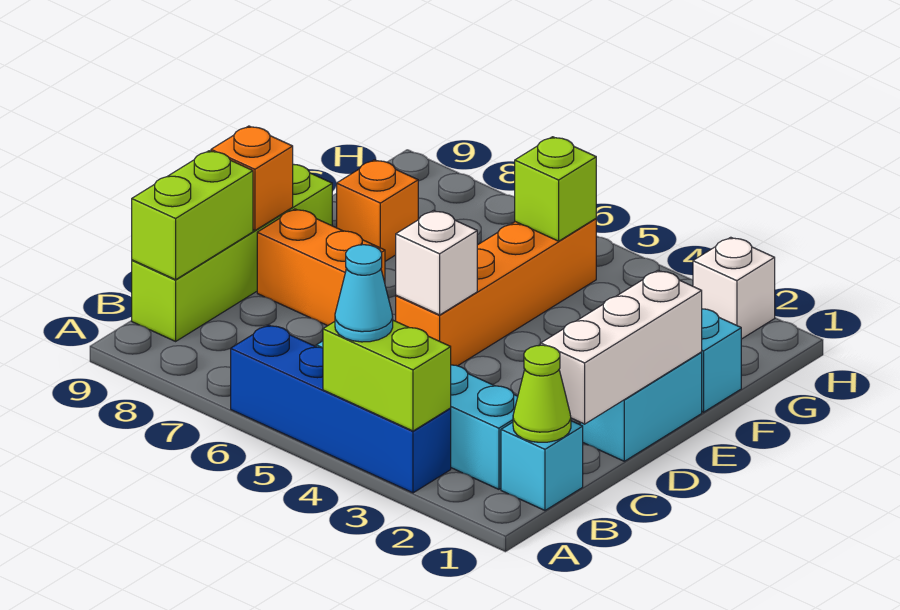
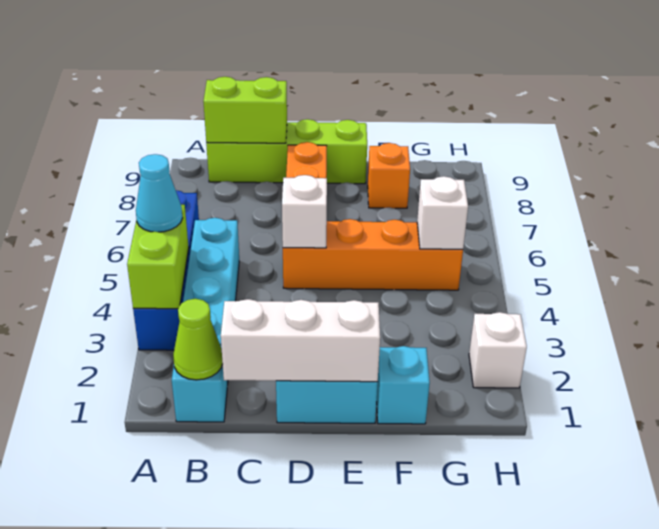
orange brick D9 level 2 -> none
lime brick G5 level 2 -> white brick G5 level 2

